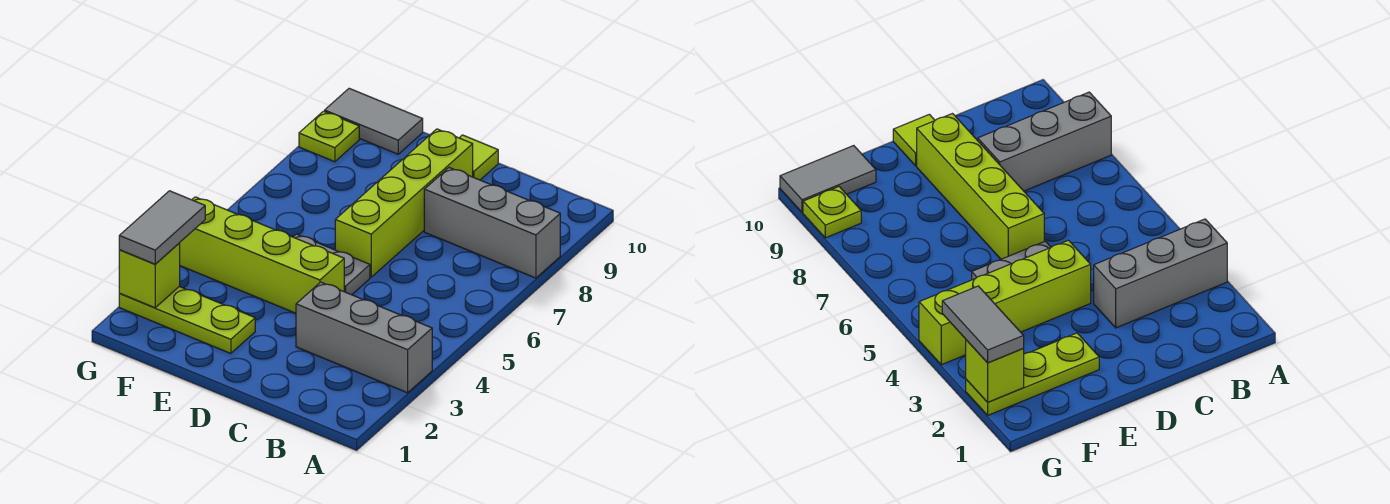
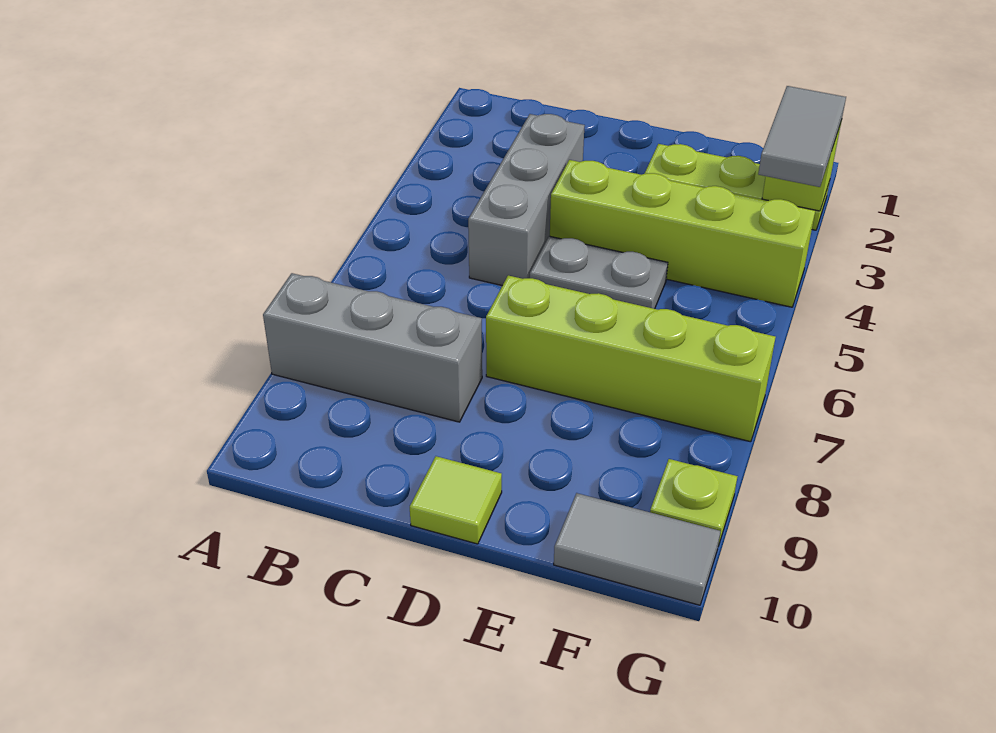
grey brick A3:C3 level 1 -> grey brick C3:C5 level 1
lime brick D6:D9 level 1 -> lime brick D7:G7 level 1

